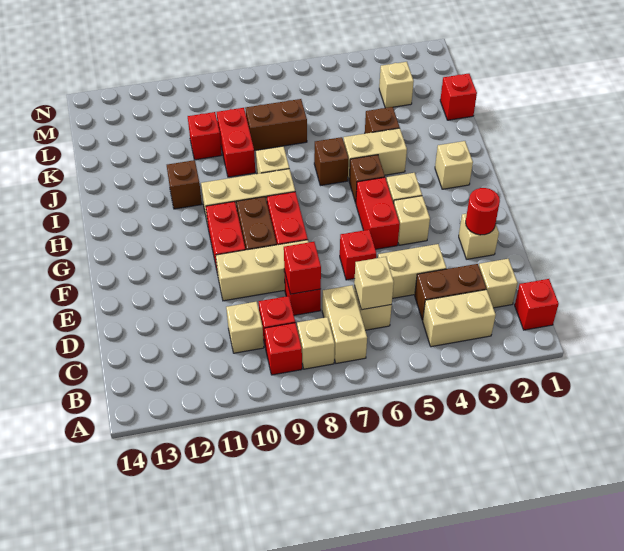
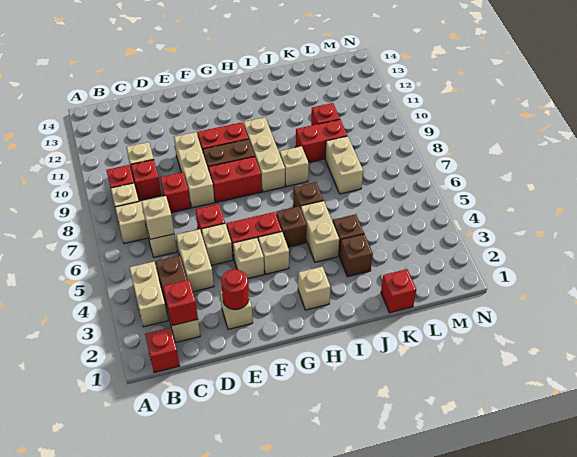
red brick D8 level 2 -> red brick C2 level 2
brown brick I11 level 1 -> brown brick J3 level 1
brown brick K7:K8 level 1 -> tan brick K7:K8 level 1
tan brick L3 level 1 -> tan brick E5 level 1

